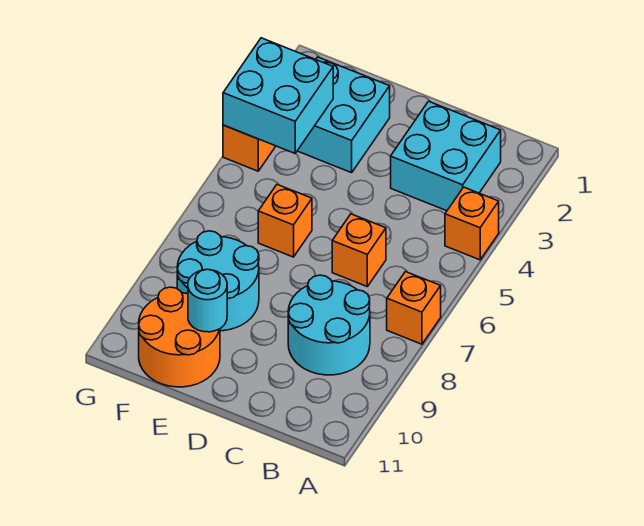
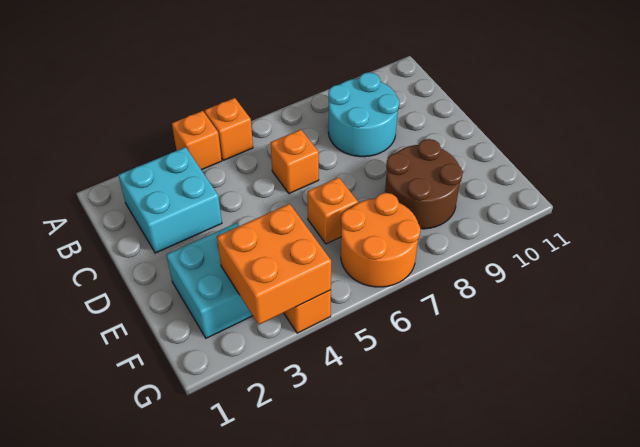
orange brick A7 level 1 -> orange brick A5 level 1
cyan round brick E8:F9 level 1 -> brown round brick E8:F9 level 1
orange round brick E10:F11 level 1 -> orange round brick F6:G7 level 1
cyan round brick E10 level 2 -> none
cyan brick F3:G4 level 2 -> orange brick F3:G4 level 2

